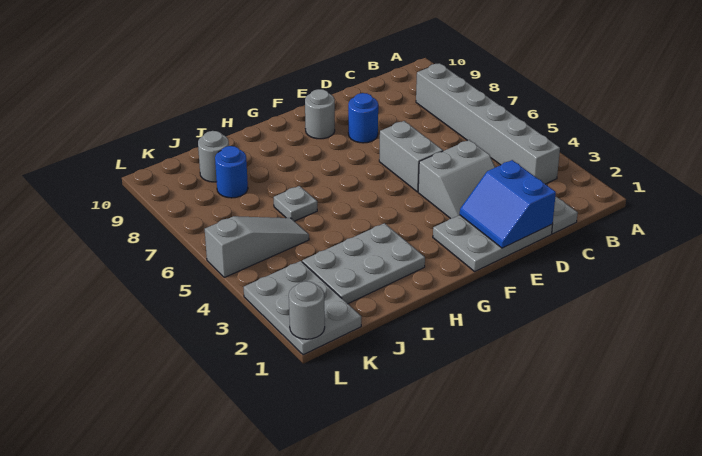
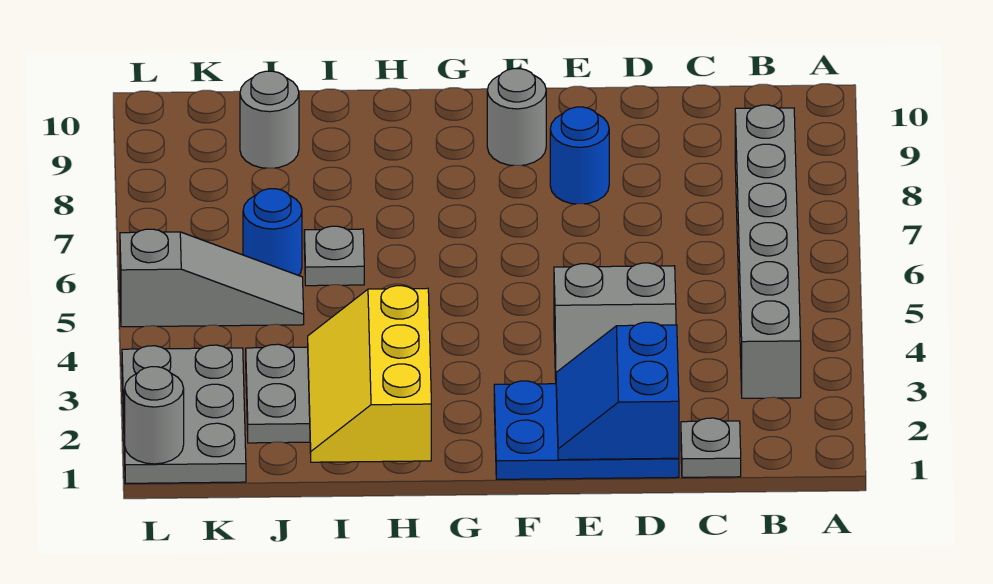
grey plate D1:F2 level 1 -> blue plate D1:F2 level 1
grey brick E5:E6 level 1 -> none
none -> yellow slope H1:I3 level 2 top H
blue round brick J8 level 1 -> blue round brick J6 level 1

